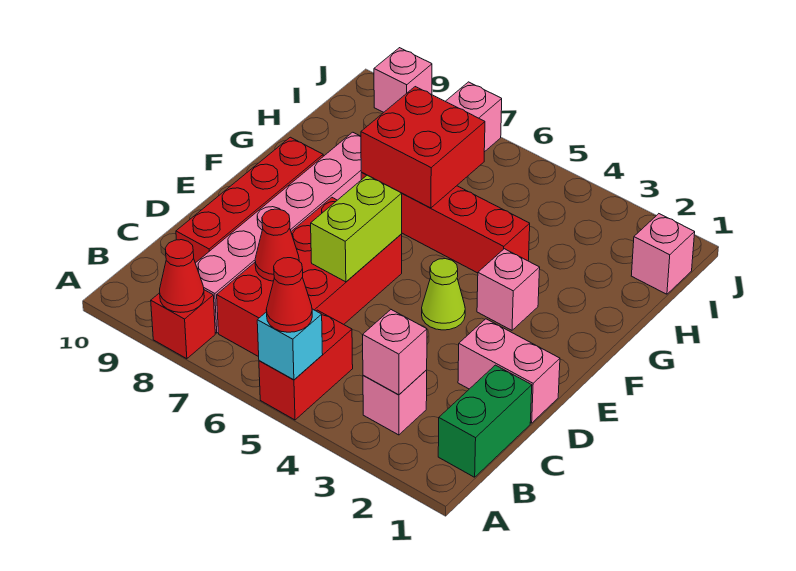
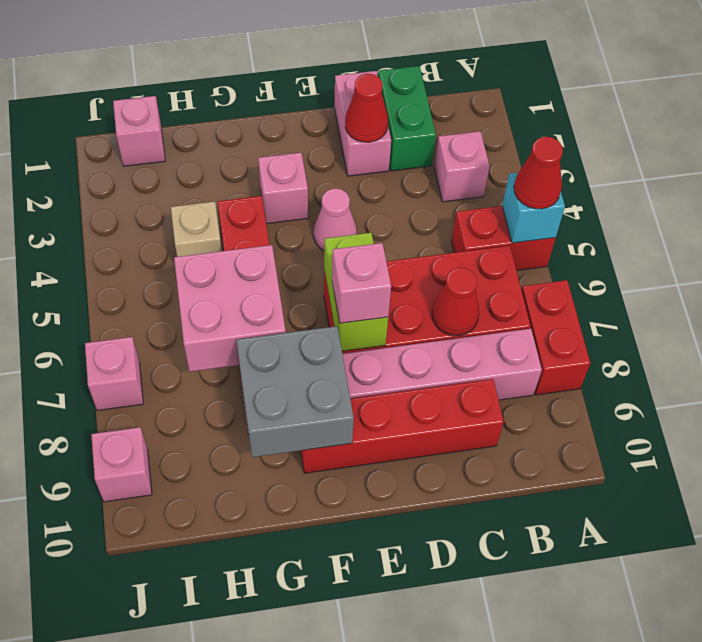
red brick A8 level 1 -> red brick A7:A8 level 1
red cone A8 level 2 -> red cone D2 level 2
green brick B1:C1 level 1 -> green brick C1:C2 level 1
pink brick B3 level 2 -> pink brick E7 level 3
lime brick D6:E6 level 2 -> lime brick E6:E7 level 2
lime cone E4 level 1 -> pink cone E4 level 1
none -> grey brick F8:G9 level 2
red brick G6:H7 level 2 -> pink brick G6:H7 level 2
none -> tan brick H4 level 1

